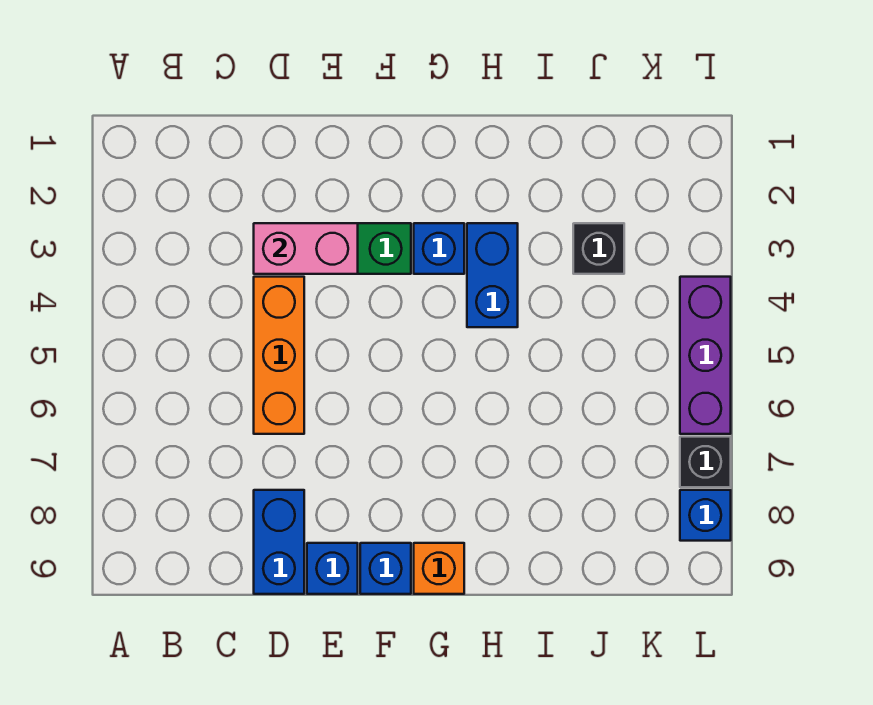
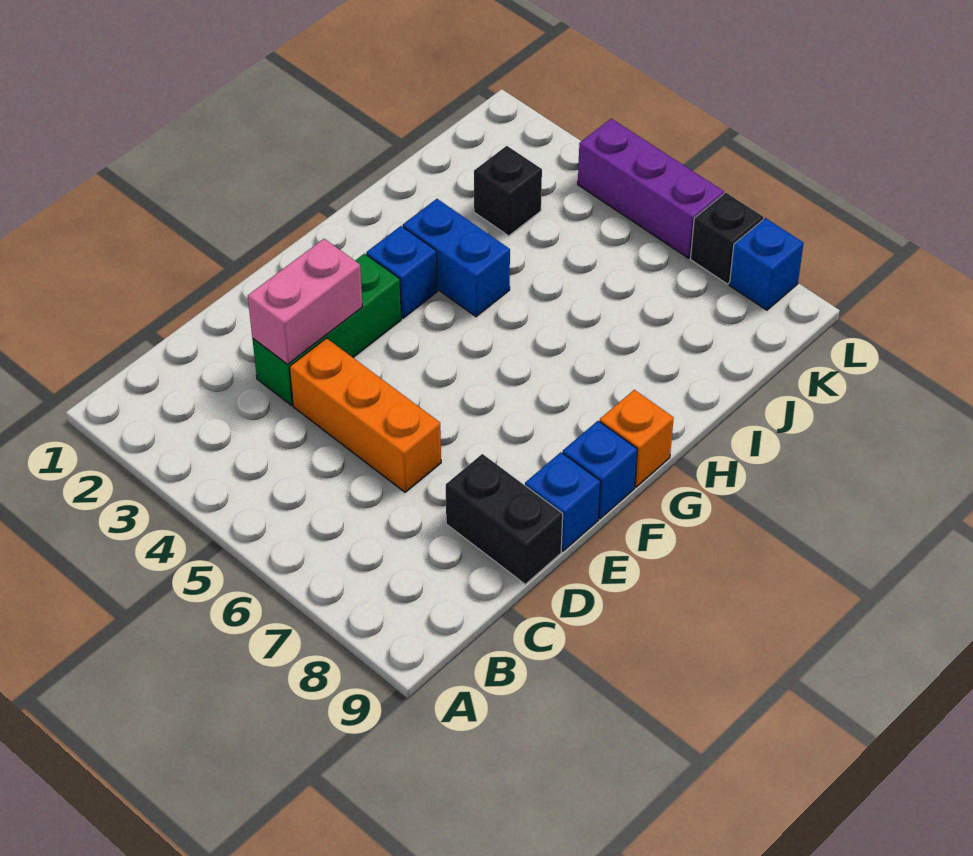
blue brick D8:D9 level 1 -> black brick D8:D9 level 1

